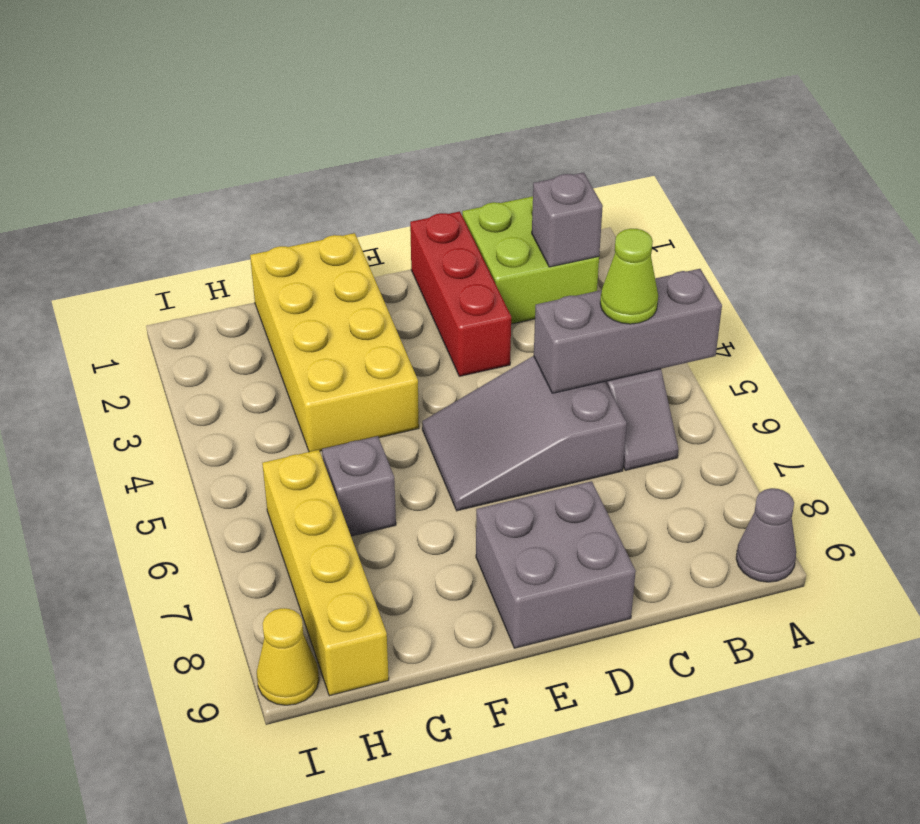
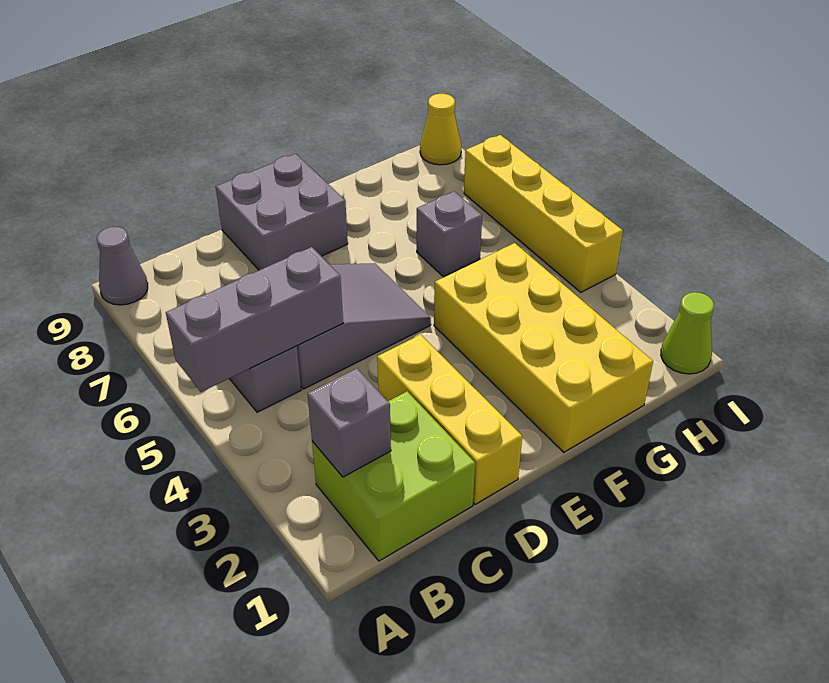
lime cone B5 level 3 -> lime cone I1 level 1
red brick D1:D3 level 1 -> yellow brick D1:D3 level 1
yellow brick H6:H9 level 1 -> yellow brick I4:I7 level 1

